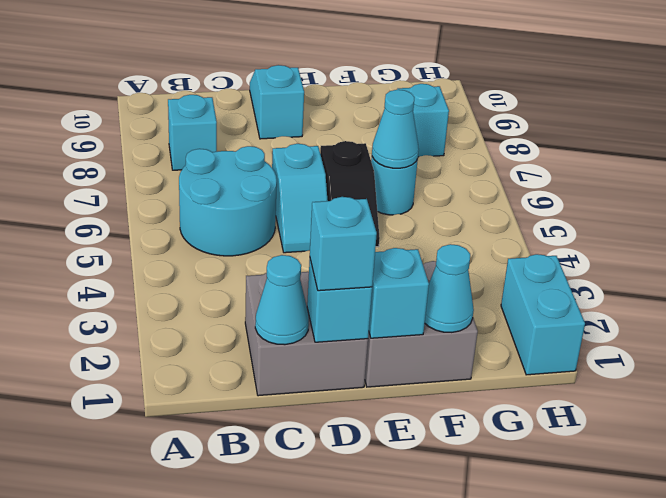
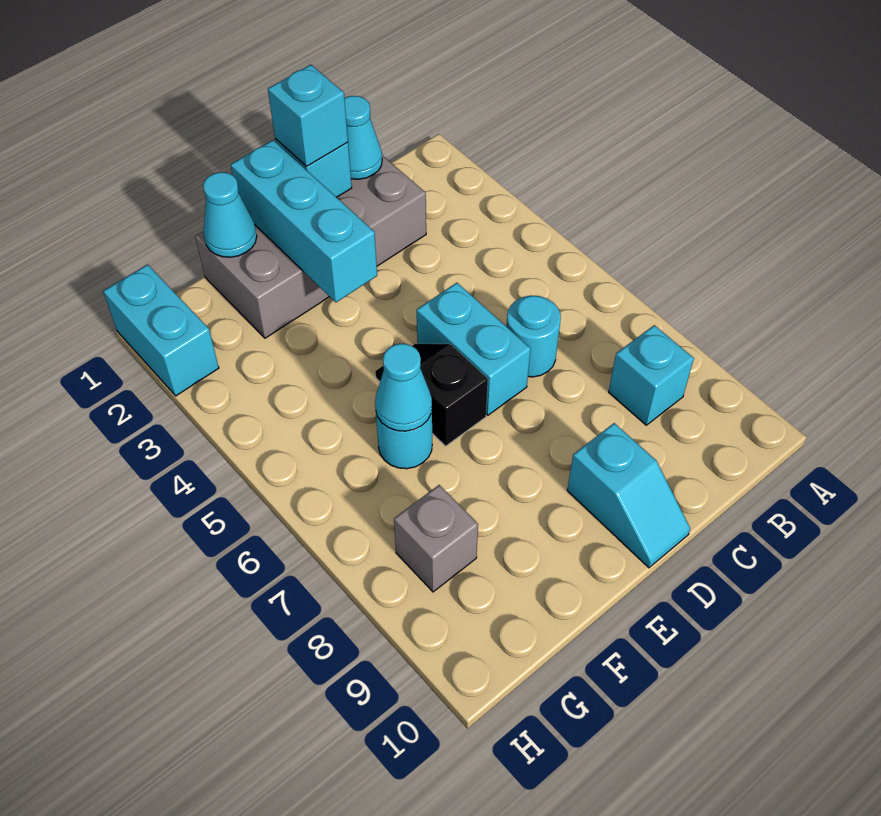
cyan round brick B5:C6 level 1 -> cyan round brick C6 level 1
cyan slope D5:D6 level 1 top 6 -> cyan brick D5:D6 level 1
cyan brick E1 level 2 -> cyan brick E1:E3 level 2
cyan brick G8 level 1 -> grey brick G8 level 1

